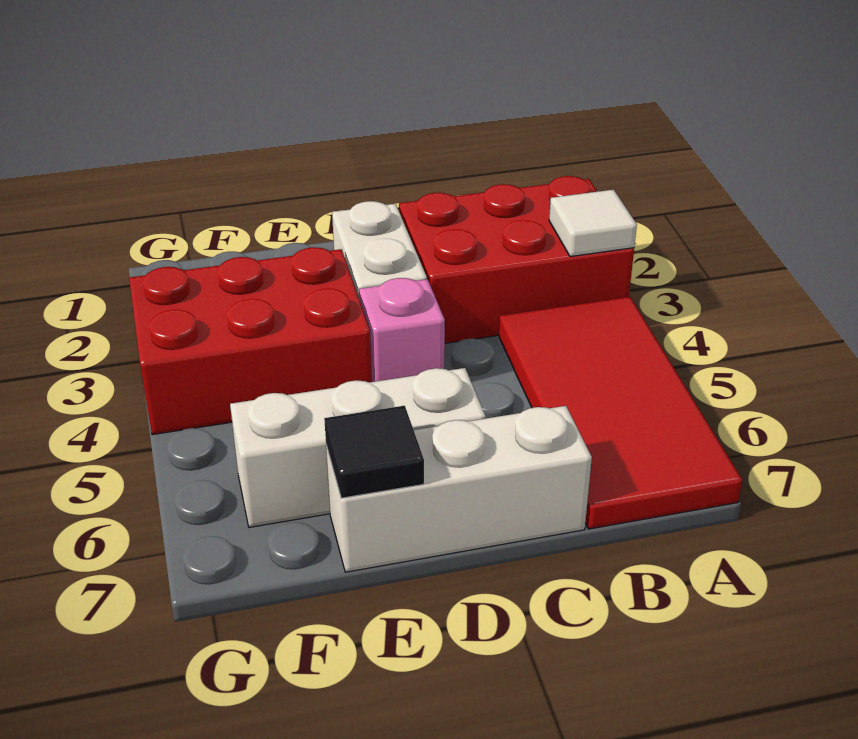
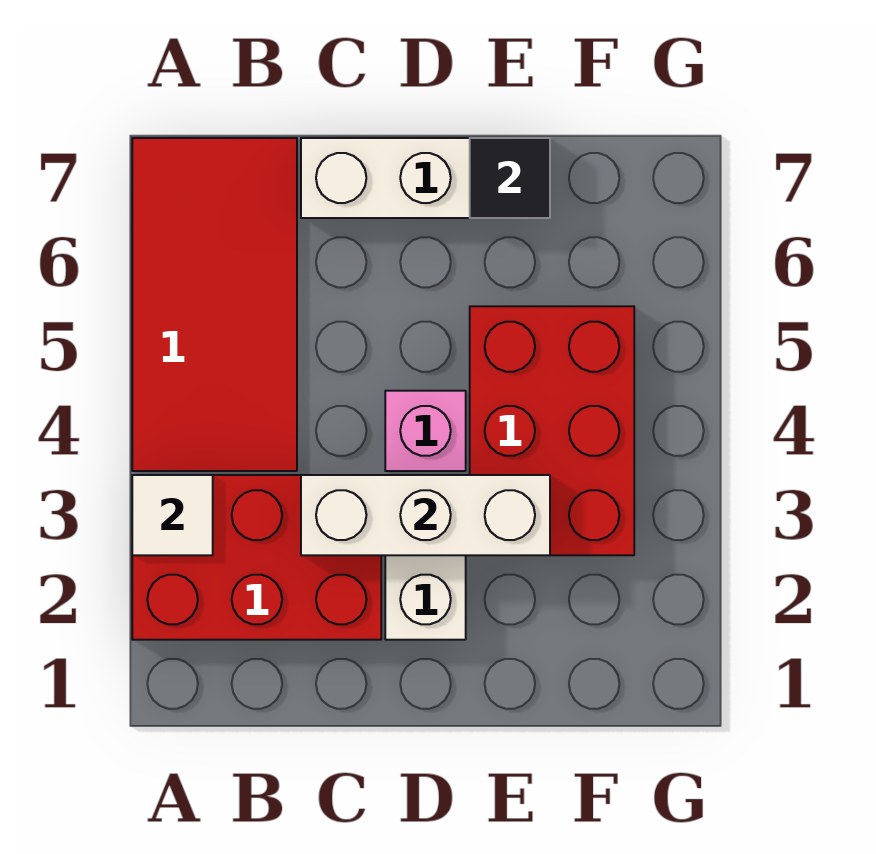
white brick D6:F6 level 1 -> white brick C3:E3 level 2
red brick E3:G4 level 1 -> red brick E3:F5 level 1

